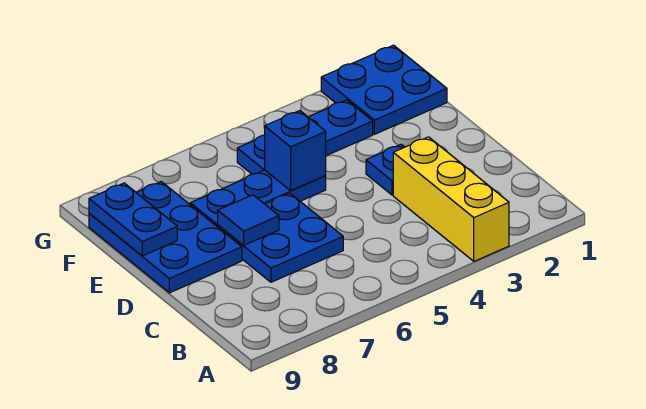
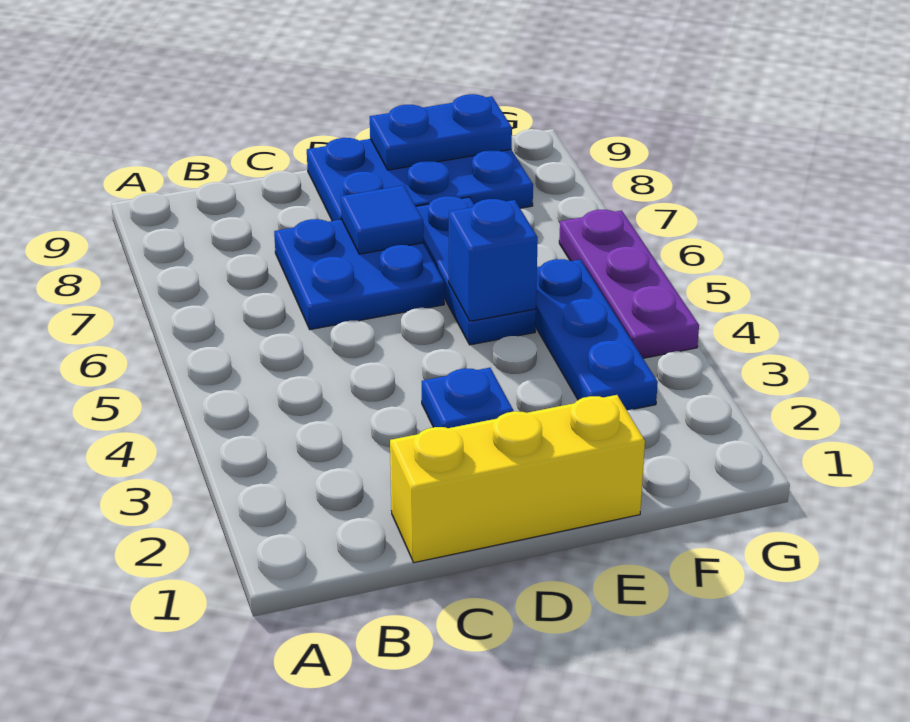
yellow brick A3:C3 level 1 -> yellow brick C1:E1 level 1
blue plate F1:G2 level 1 -> none
none -> purple plate G4:G6 level 1

